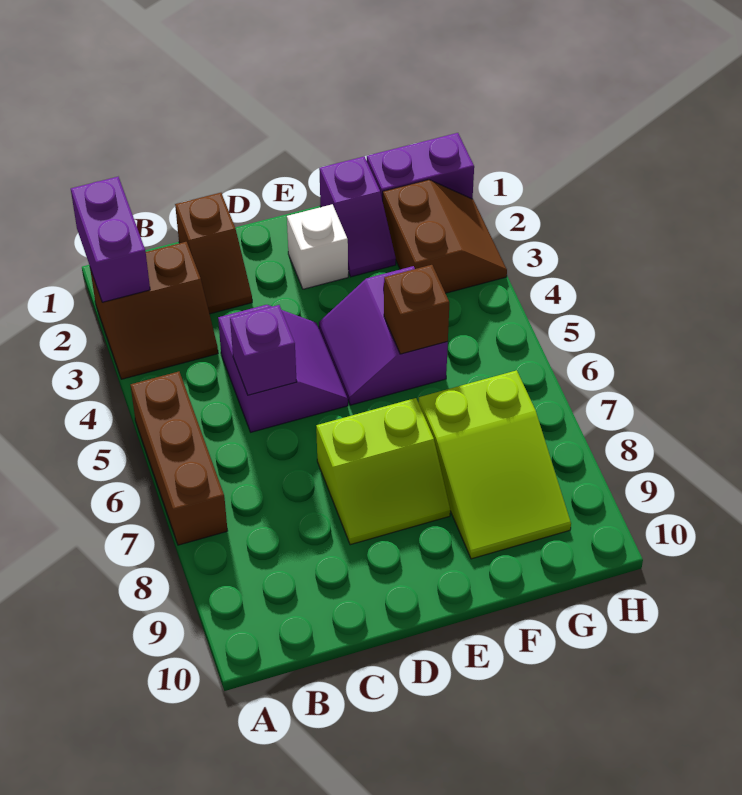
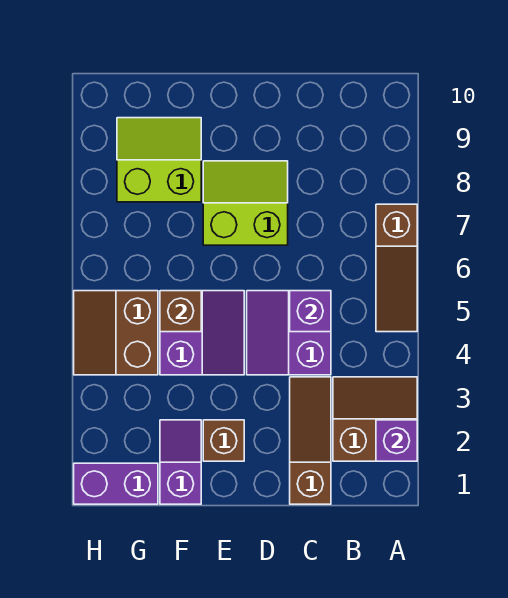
purple brick A1:A2 level 2 -> purple brick A2 level 2
brown brick A5:A7 level 1 -> brown slope A5:A7 level 1 top 7
brown slope C1:C2 level 1 top 1 -> brown slope C1:C3 level 1 top 1
white brick E2 level 1 -> brown brick E2 level 1
lime slope F7:G9 level 1 top 7 -> lime slope F8:G9 level 1 top 8
brown slope G2:H3 level 1 top G -> brown slope G4:H5 level 1 top G

